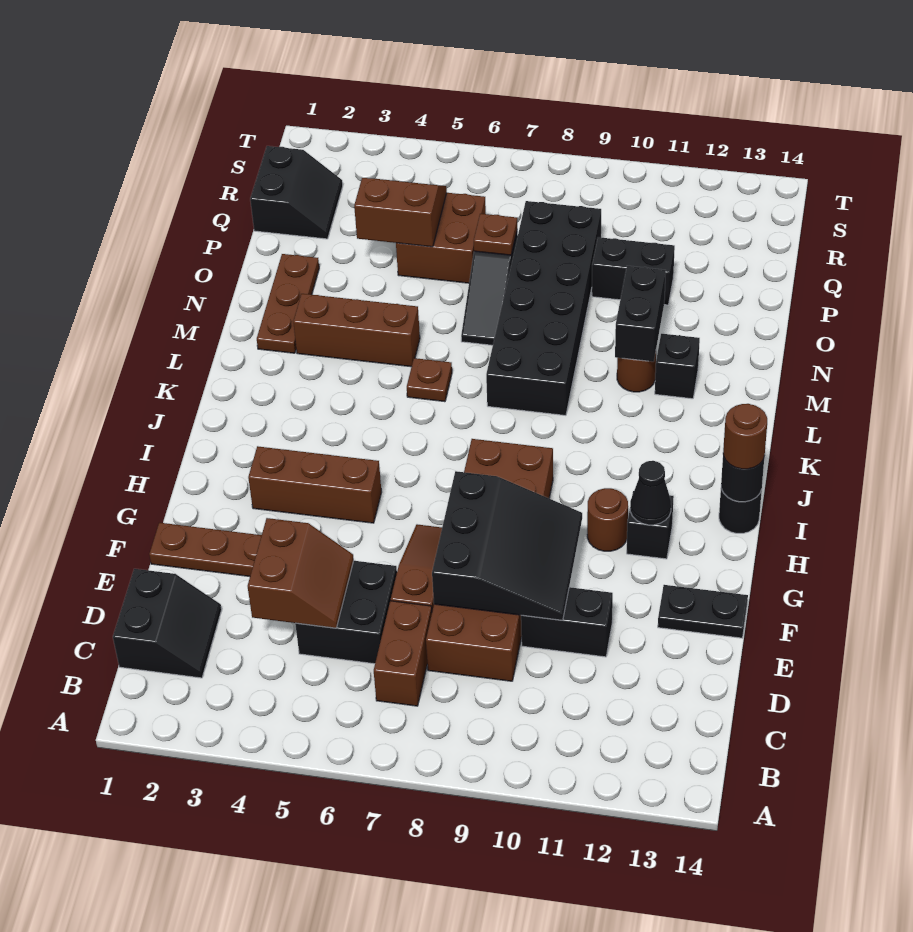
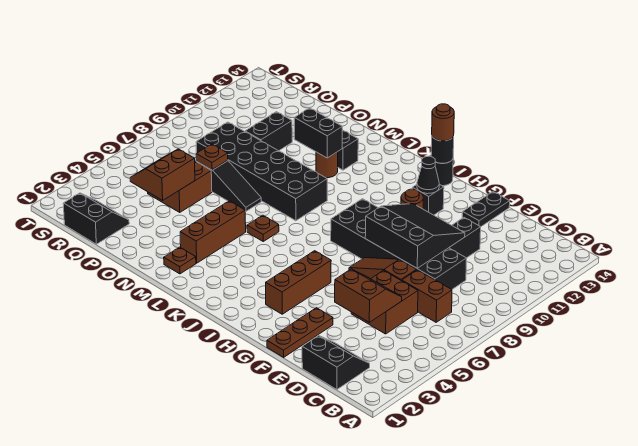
black brick D5:E6 level 1 -> brown brick D5:E6 level 1
brown brick D8:I9 level 1 -> black brick D8:I9 level 1
brown plate M2:O2 level 1 -> brown plate M2 level 1

